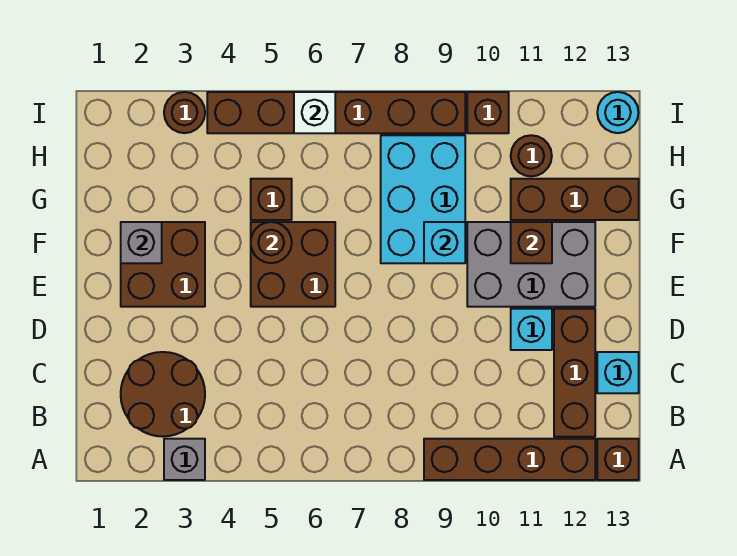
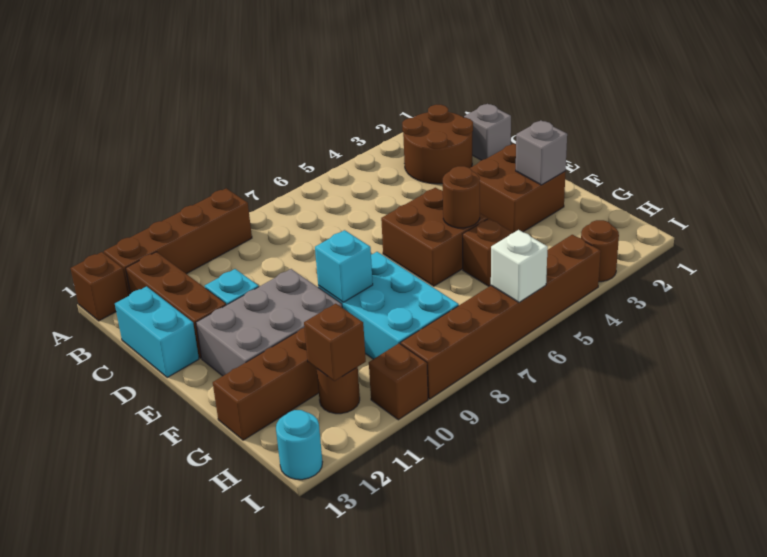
grey brick A3 level 1 -> grey brick C1 level 1
cyan brick C13 level 1 -> cyan brick C13:D13 level 1
brown brick F11 level 2 -> brown brick H11 level 2

